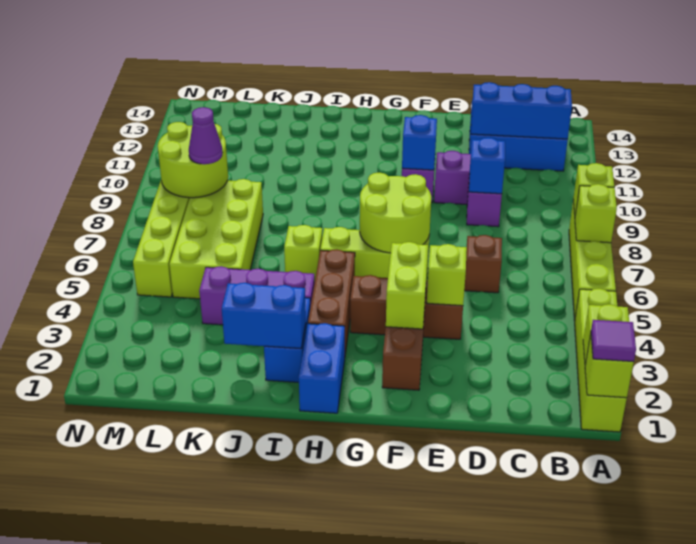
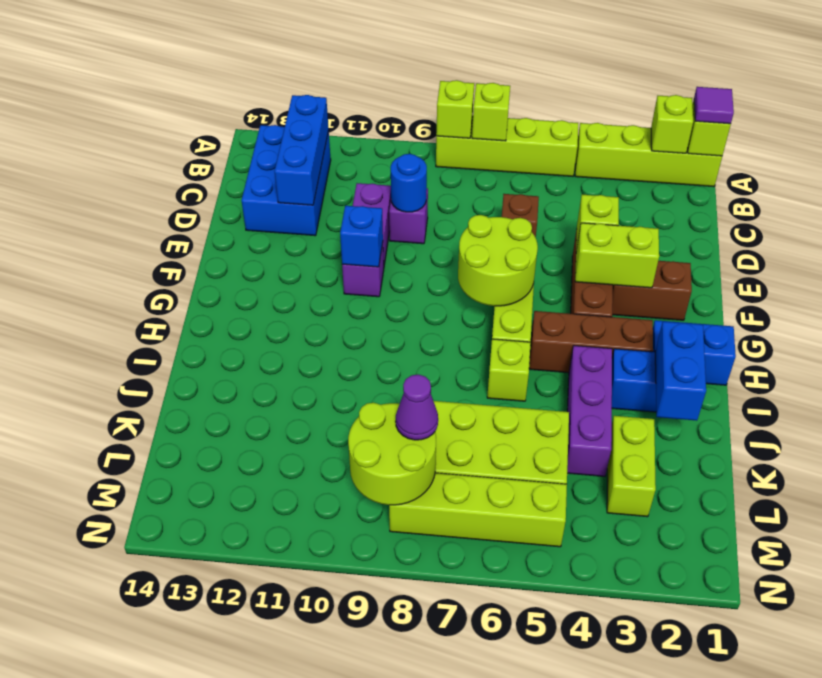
blue brick D9 level 2 -> blue round brick D9 level 2
none -> lime brick K3:L3 level 1

